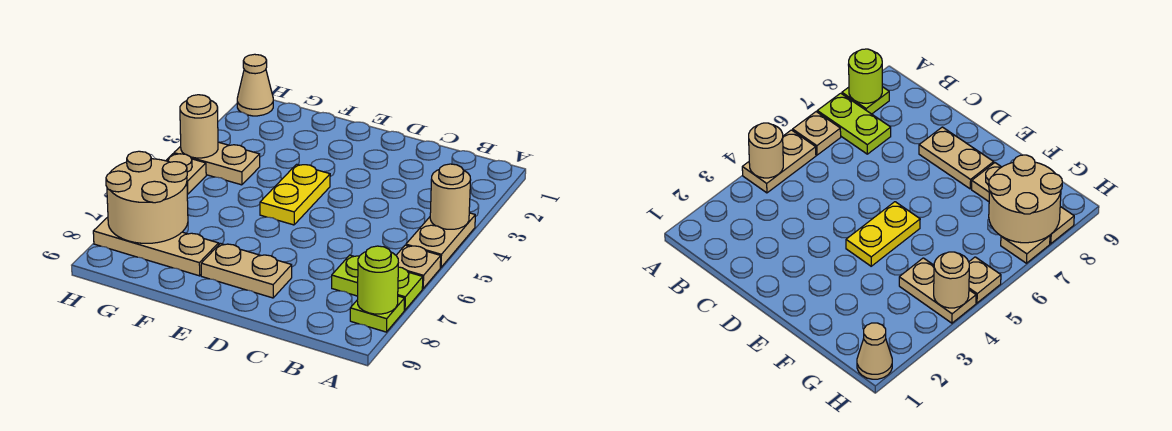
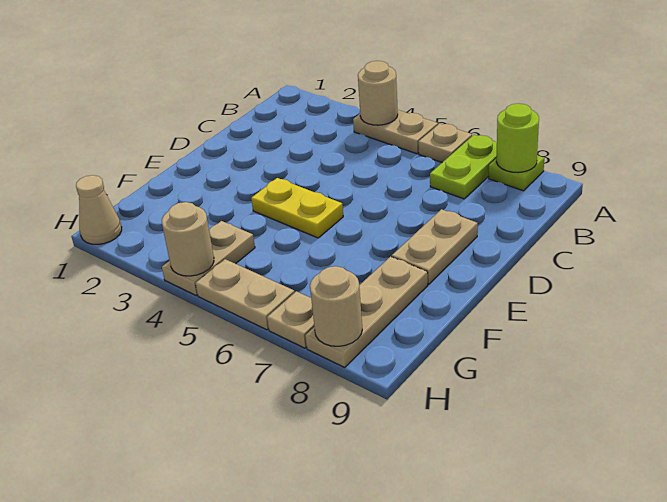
tan round brick G7:H8 level 2 -> tan round brick H8 level 2
tan plate H5 level 1 -> tan plate H5:H6 level 1

